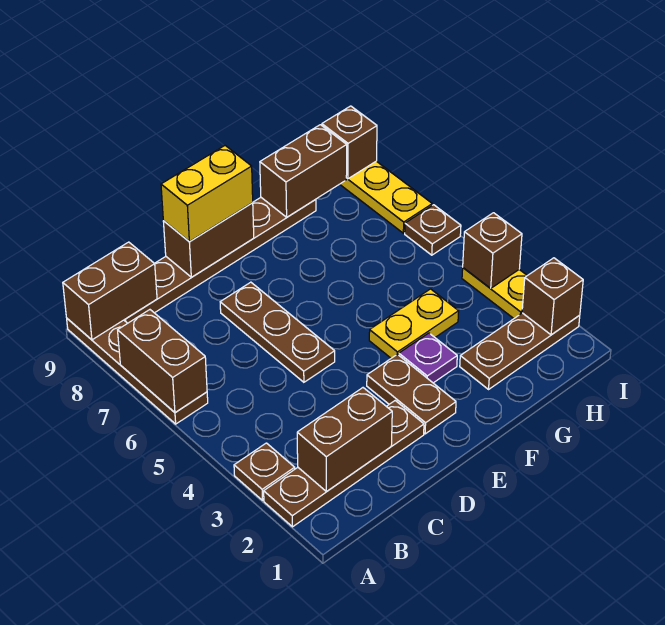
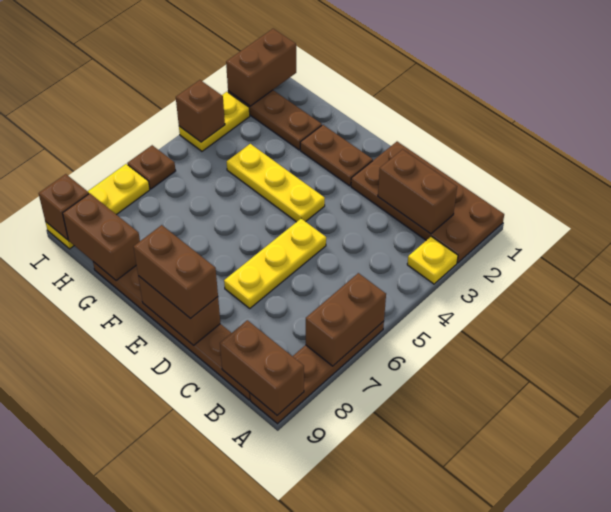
brown plate A2:D2 level 1 -> brown plate A1:D2 level 1
brown plate A3 level 1 -> yellow plate A3 level 1
brown plate D5:D7 level 1 -> yellow plate D5:D7 level 1
yellow brick D9:E9 level 3 -> brown brick D9:E9 level 3
brown plate E2:E3 level 1 -> brown plate E2:F2 level 1
purple plate F3 level 1 -> none
yellow plate F4:G4 level 1 -> yellow plate E4:G4 level 1
brown brick I2 level 2 -> brown brick I1:I2 level 2

